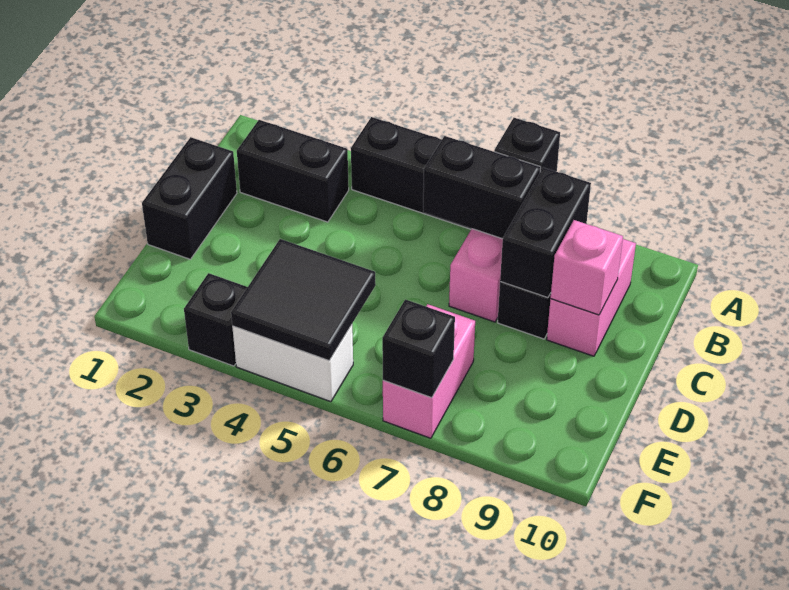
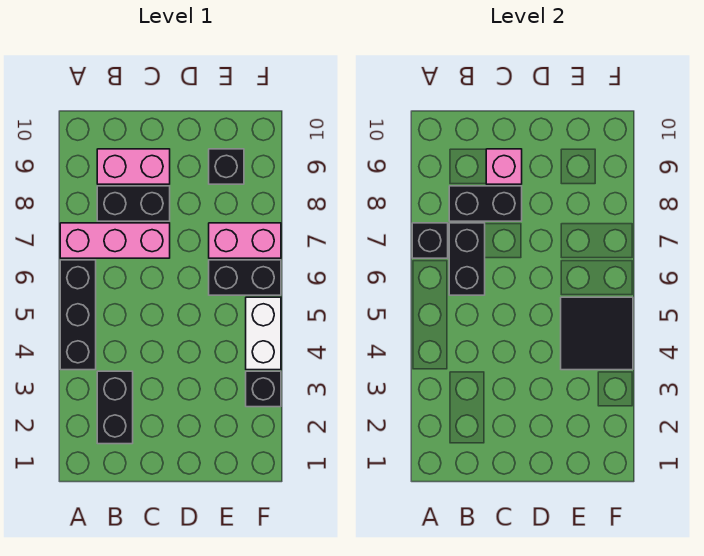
black brick C1:D1 level 1 -> black brick E6:F6 level 1
black brick F7 level 2 -> black brick E9 level 1

